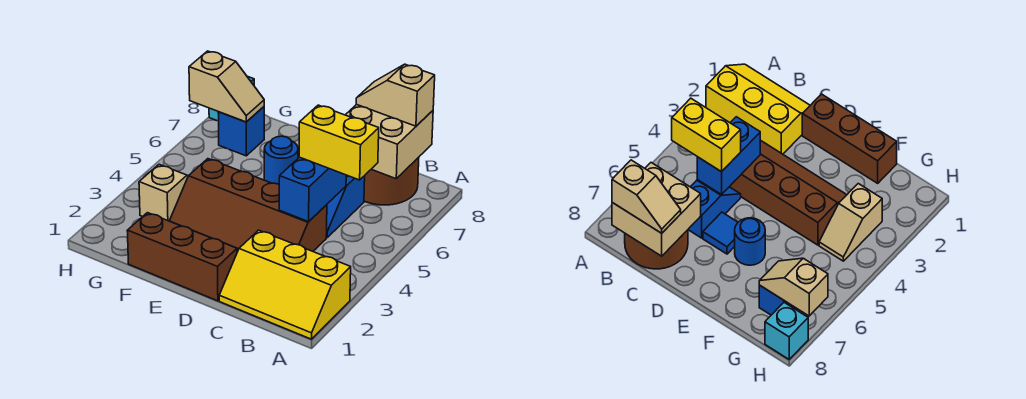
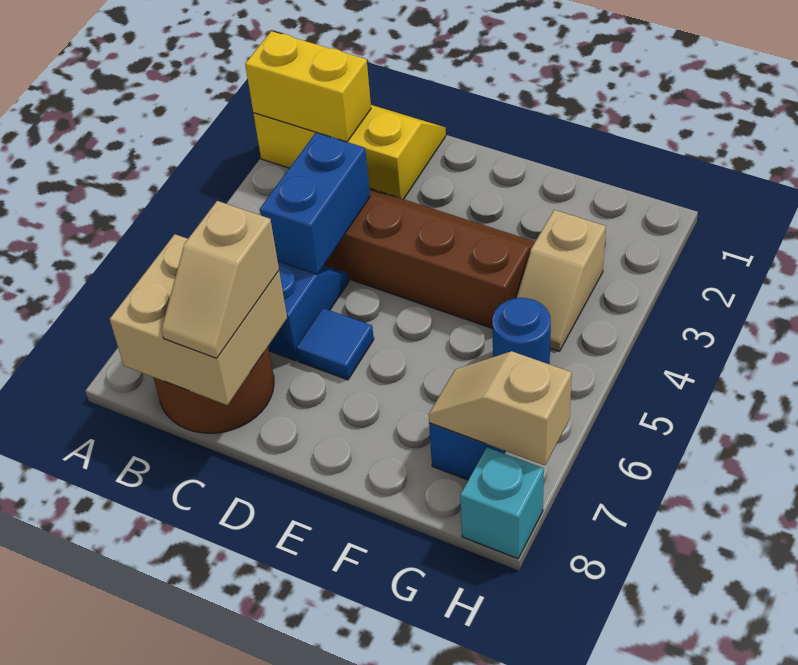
yellow brick B5:C5 level 3 -> yellow brick A2:B2 level 2
tan slope B8:C8 level 3 top B -> tan slope C7:C8 level 3 top 7
brown brick D1:F1 level 1 -> none
blue round brick E6 level 1 -> blue round brick G5 level 1

